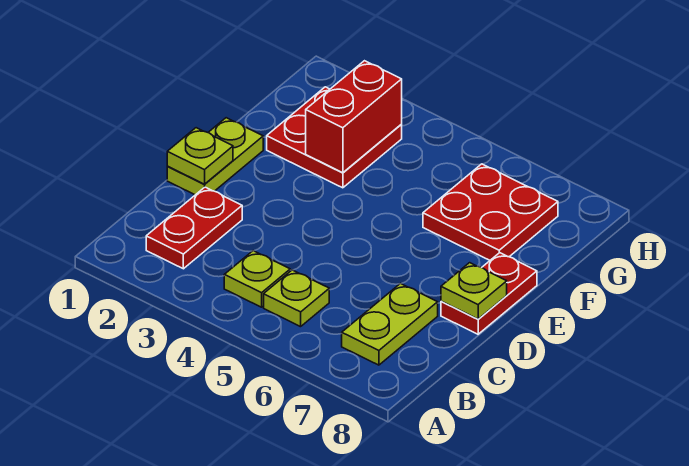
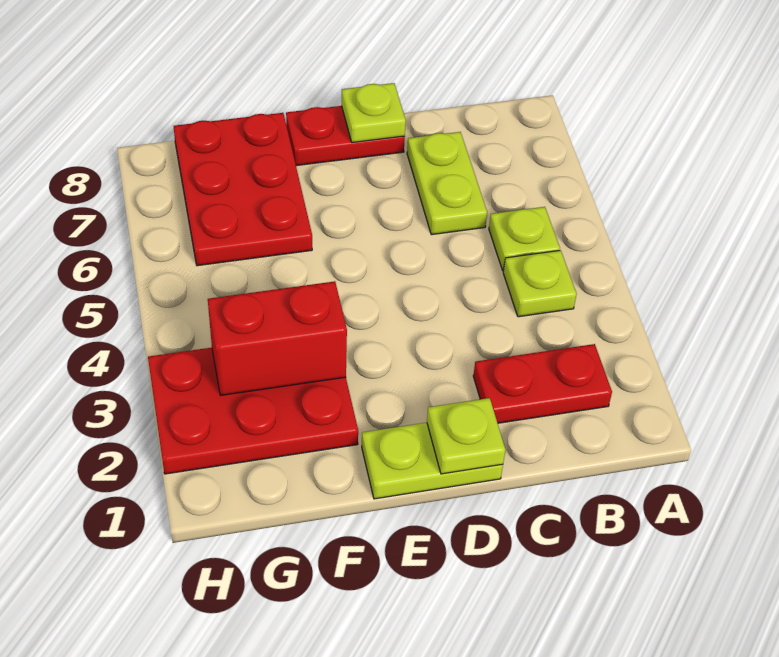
lime plate B7:C7 level 1 -> lime plate C6:C7 level 1
red plate F2:G3 level 1 -> red plate F2:H3 level 1
red plate F6:G7 level 1 -> red plate F6:G8 level 1

